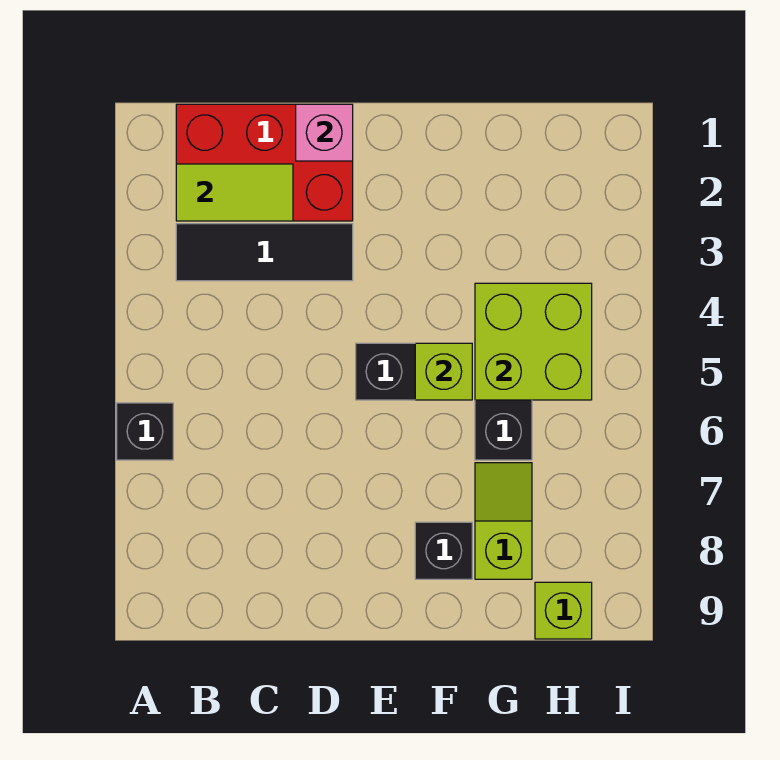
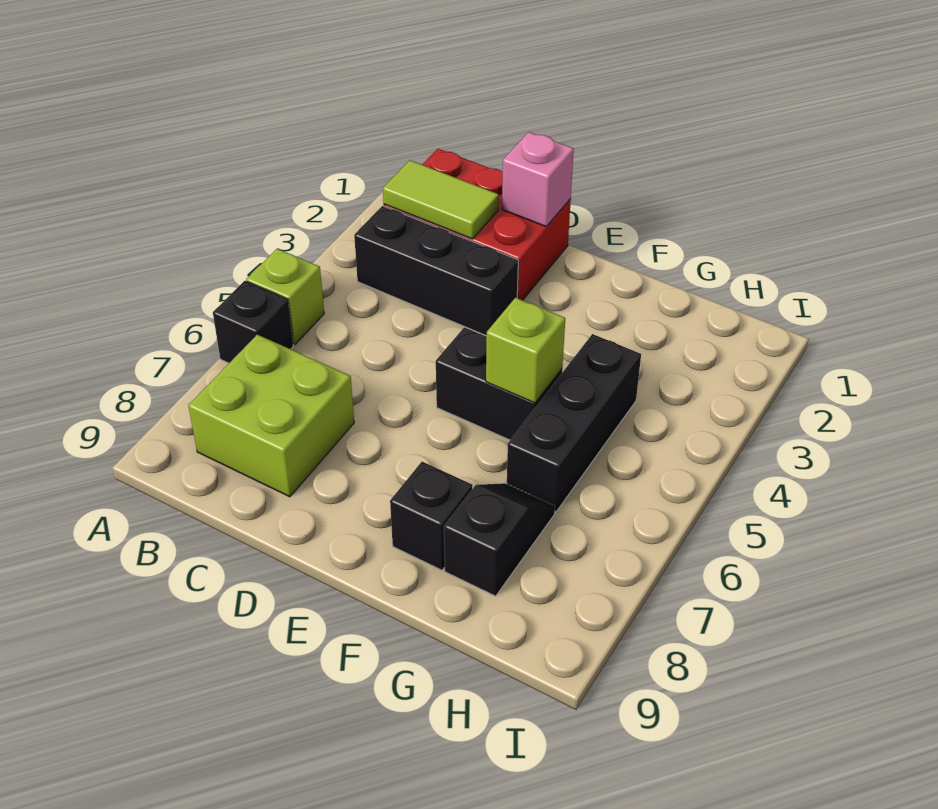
black tile B3:D3 level 1 -> black brick B3:D3 level 1
lime brick G4:H5 level 2 -> lime brick B7:C8 level 1
lime slope G7:G8 level 1 top 8 -> black slope G7:G8 level 1 top 8
lime brick H9 level 1 -> lime brick A5 level 1

